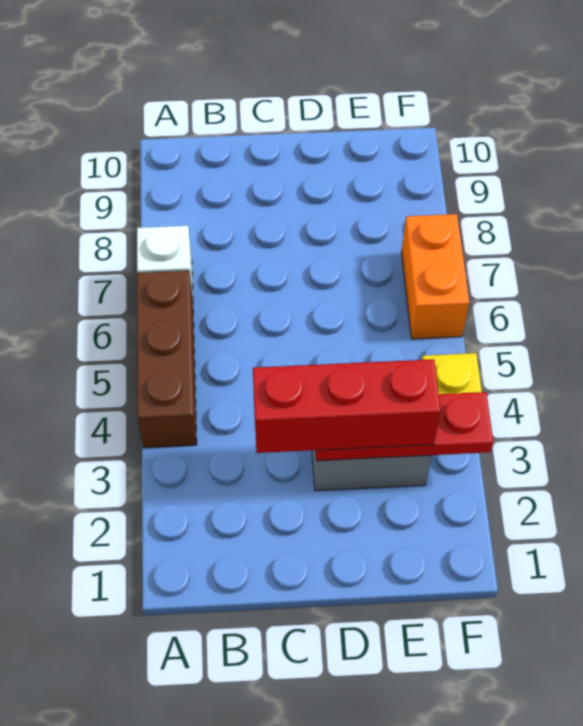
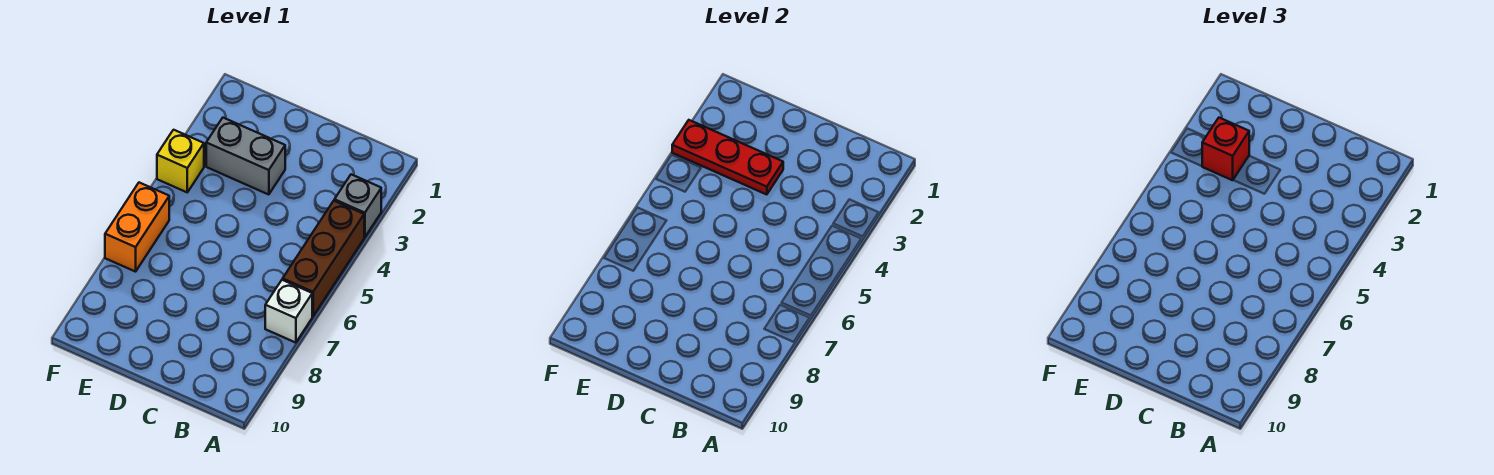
none -> grey brick A3 level 1
red brick C3:E3 level 3 -> red brick E3 level 3

